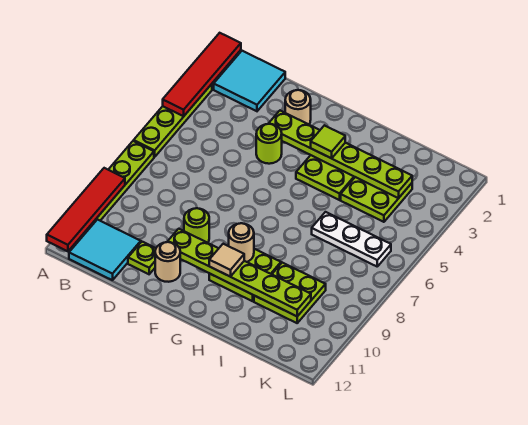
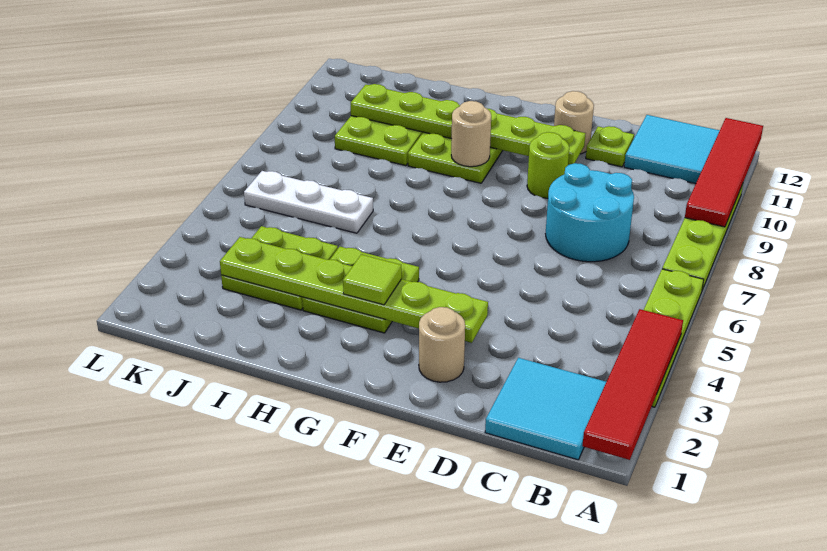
none -> cyan round brick C7:D8 level 1
lime round brick E4 level 1 -> none
tan tile G10 level 3 -> none

